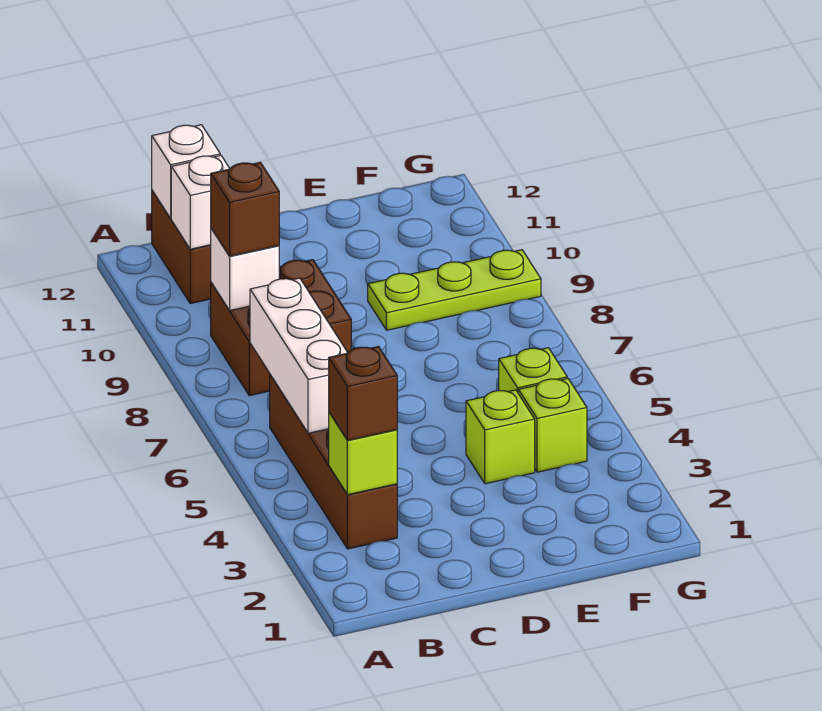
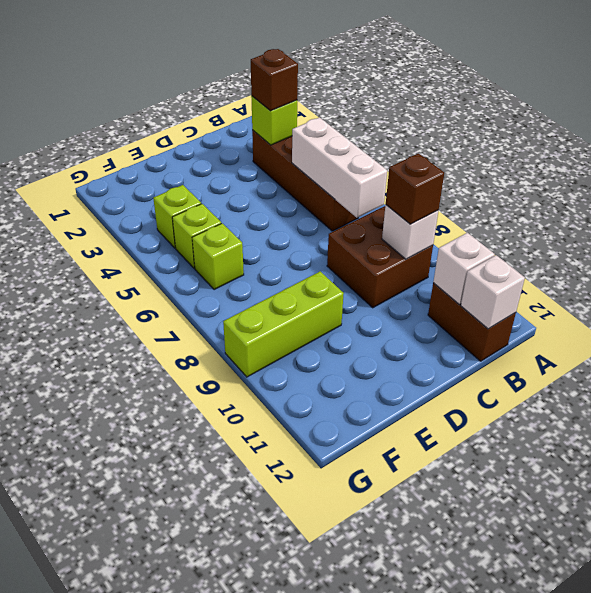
lime brick E4 level 1 -> lime brick F6 level 1
lime plate E9:G9 level 1 -> lime brick E9:G9 level 1

